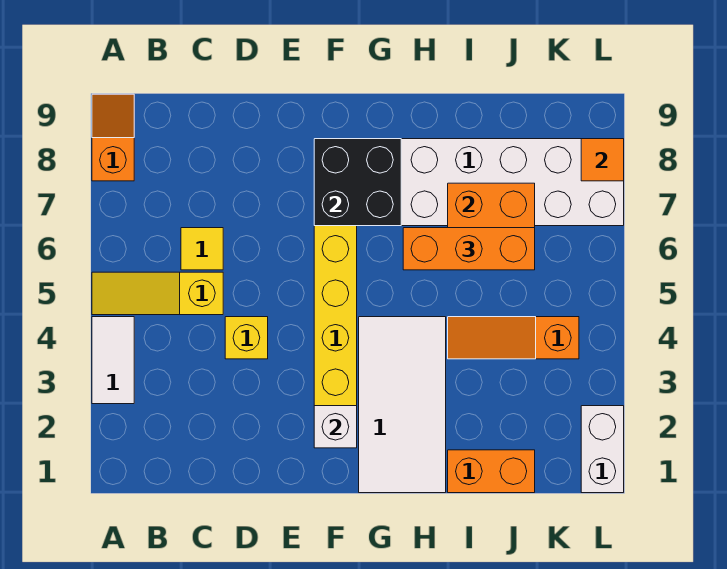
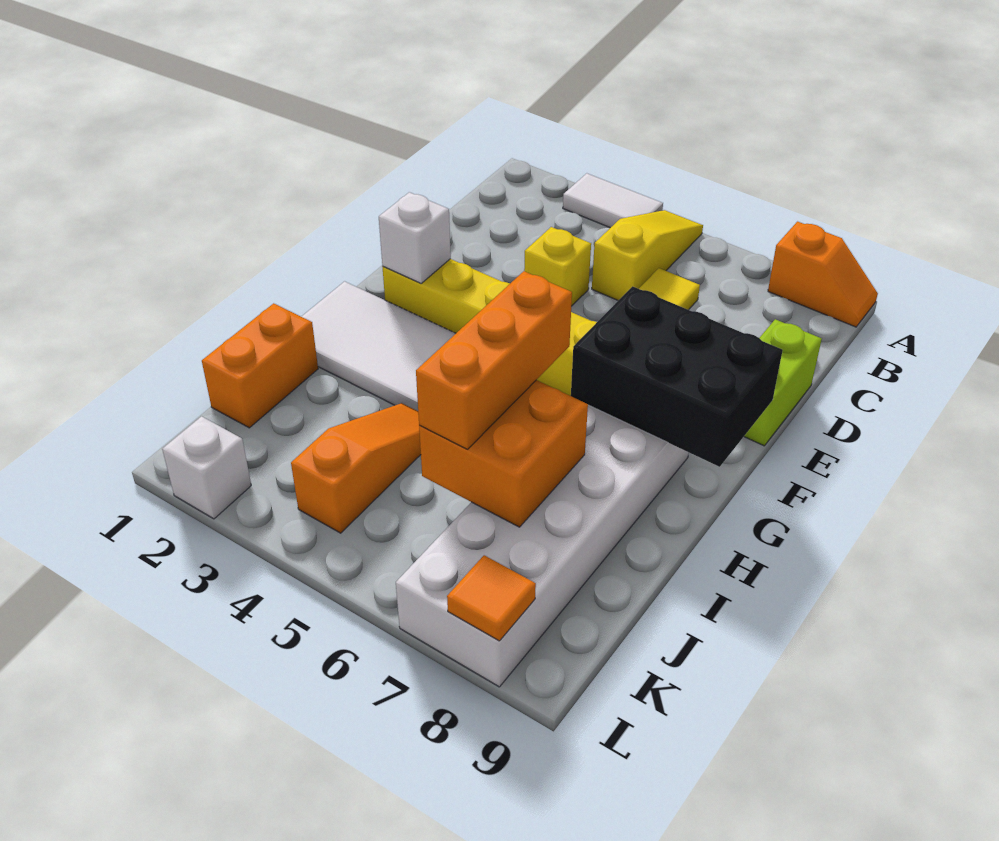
none -> lime brick D9:E9 level 1
black brick F7:G8 level 2 -> black brick F7:G9 level 2
white brick L1:L2 level 1 -> white brick L2 level 1

